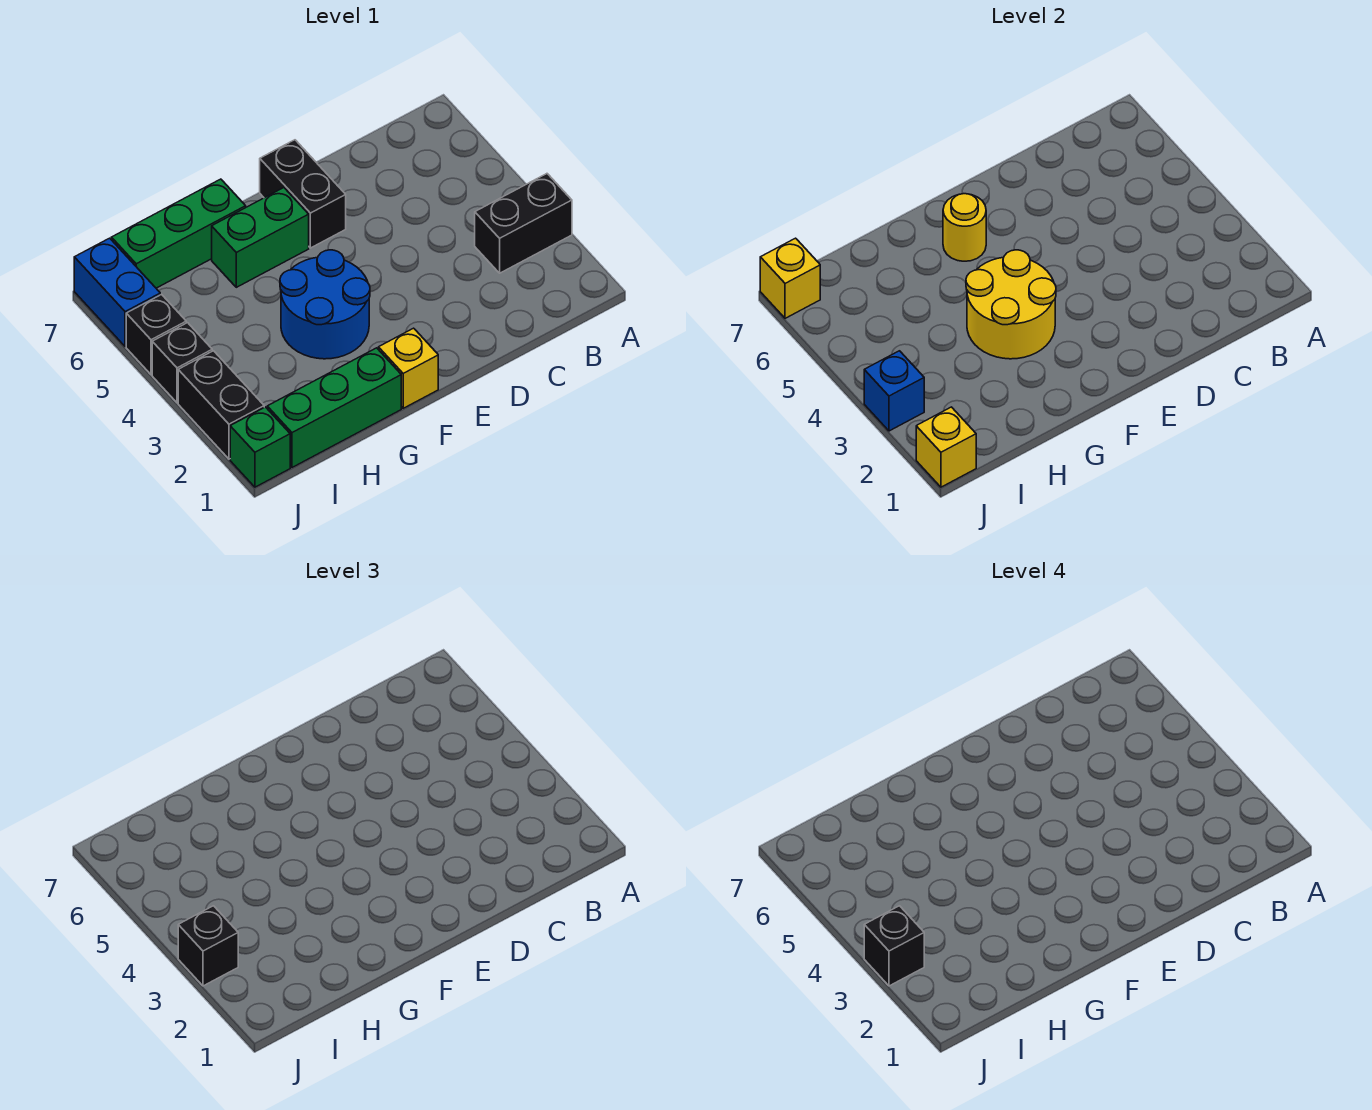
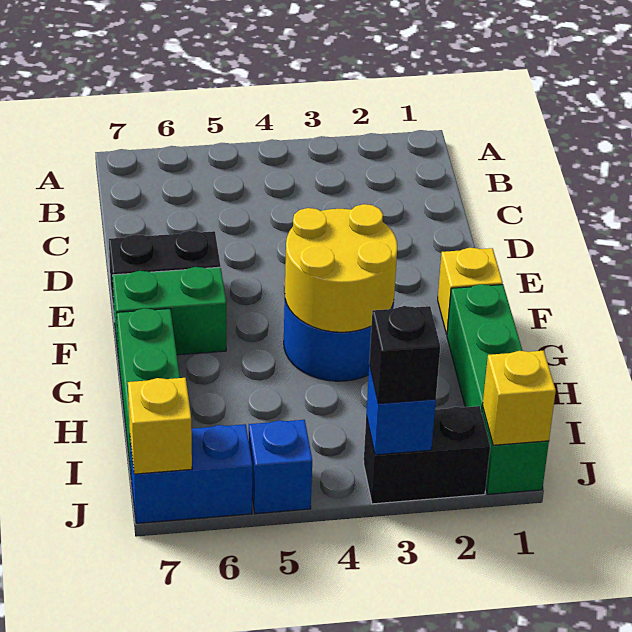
black brick A3:B3 level 1 -> none
green brick F6:G6 level 1 -> green brick F6:F7 level 1
yellow round brick F6 level 2 -> none
black brick J3 level 4 -> none
black brick J4 level 1 -> none
black brick J5 level 1 -> blue brick J5 level 1

